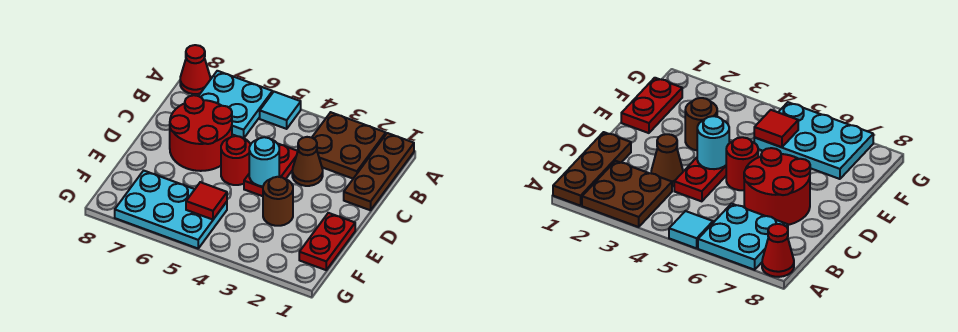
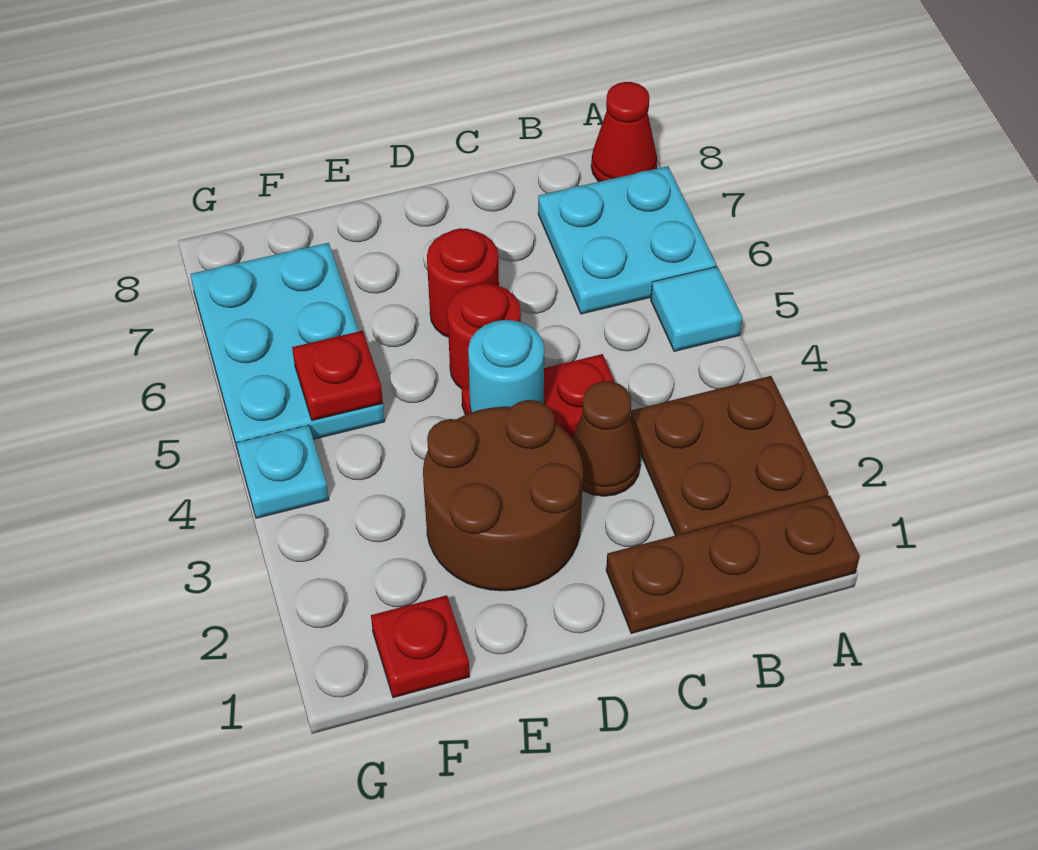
red round brick C6:D7 level 1 -> red round brick D6 level 1
red plate E1:F1 level 1 -> red plate F1 level 1
brown round brick E3 level 1 -> brown round brick D2:E3 level 1
red tile F5 level 2 -> red plate F5 level 2
none -> cyan plate G4 level 1

